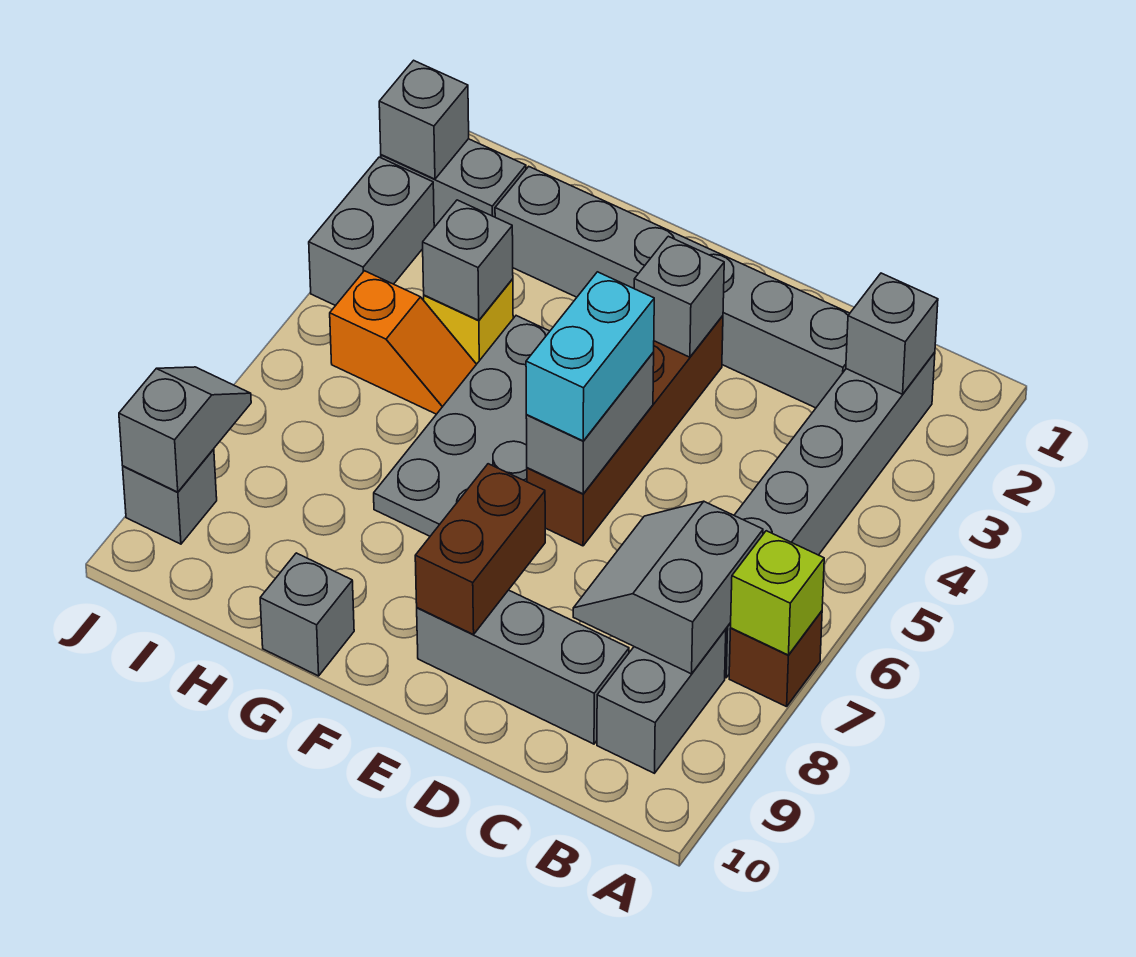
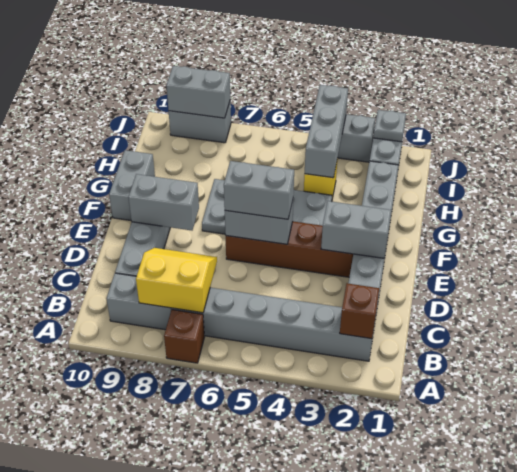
lime brick A7 level 2 -> none
grey brick B2 level 2 -> brown brick B2 level 2
grey slope B7:C8 level 2 top B -> yellow slope B7:C8 level 2 top B
grey brick E3 level 2 -> grey brick E2:E3 level 2
cyan brick E5:E6 level 3 -> grey brick E5:E6 level 3
brown brick E8:E9 level 2 -> grey brick E8:E9 level 2
grey brick G10 level 1 -> grey brick F10:G10 level 1
grey brick H4 level 2 -> grey brick H4:J4 level 2
orange slope H5:I5 level 1 top I -> none
grey brick J2 level 2 -> grey plate J2 level 2
grey slope J8:J9 level 2 top 9 -> grey brick J8:J9 level 2
grey brick J9 level 1 -> grey brick J8:J9 level 1

